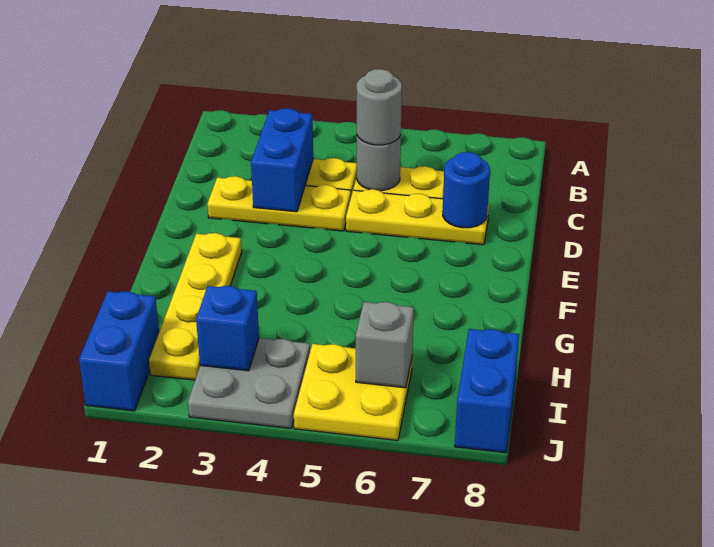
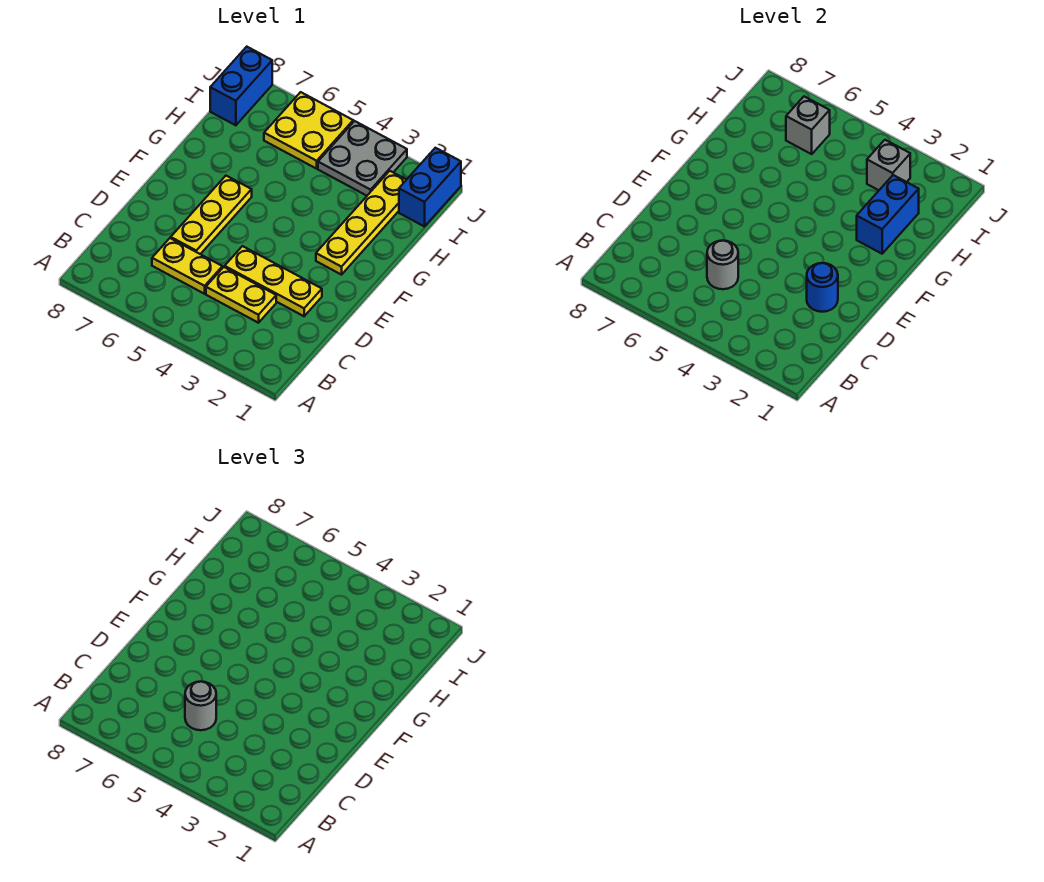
blue brick C3:D3 level 2 -> blue brick G2:H2 level 2
yellow plate D5:D7 level 1 -> yellow plate D6:F6 level 1
blue round brick D7 level 2 -> blue round brick D2 level 2
blue brick I3 level 2 -> grey brick I3 level 2

